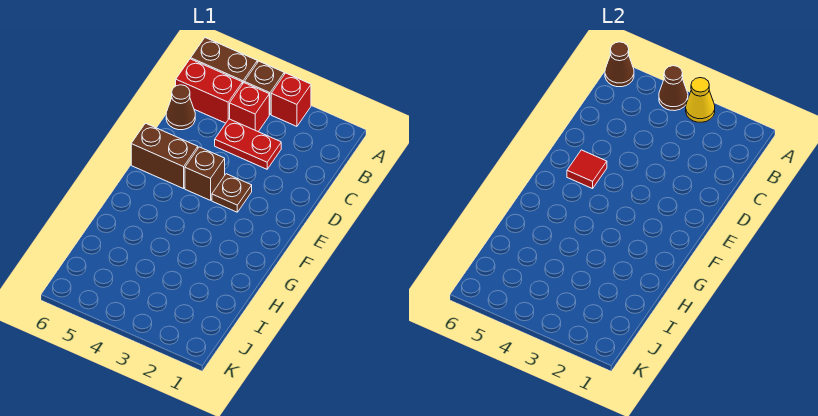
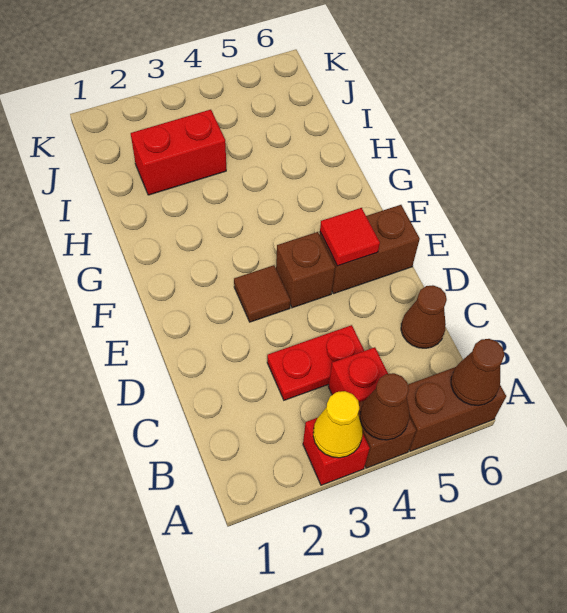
red brick B5:B6 level 1 -> red brick I2:I3 level 1
brown plate E3 level 1 -> brown tile E3 level 1

